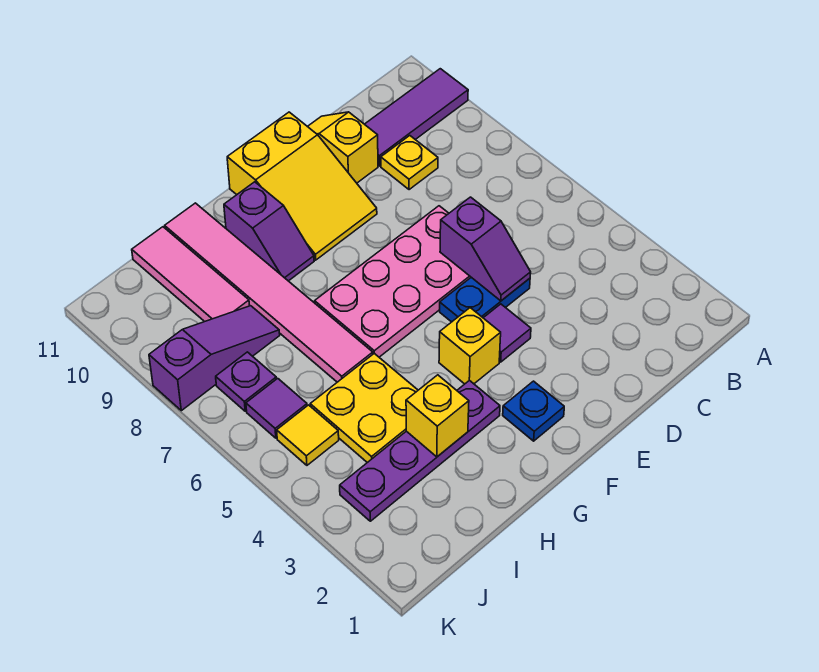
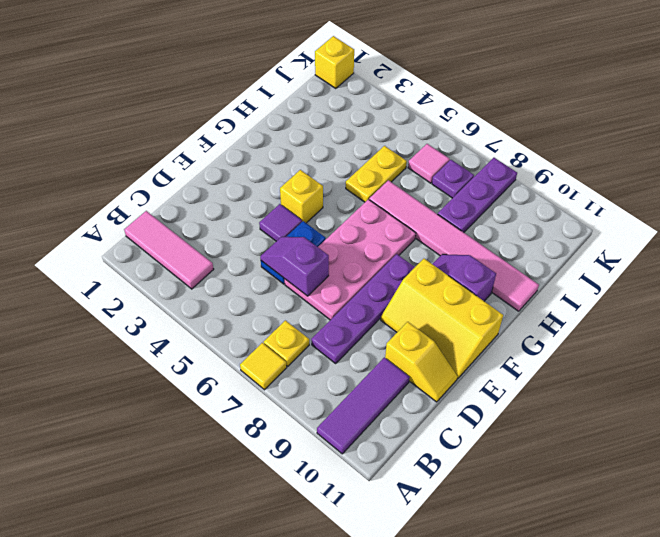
yellow plate C9 level 1 -> yellow plate B7 level 1
yellow slope E9:F11 level 1 top 11 -> yellow slope E9:F11 level 1 top F
blue plate F2 level 1 -> none
purple plate G3:J3 level 1 -> purple plate C8:F8 level 1
yellow brick H3 level 2 -> yellow brick K1 level 1
yellow plate H4:I5 level 1 -> yellow plate H5:I5 level 1
purple slope I8:K8 level 1 top K -> purple plate I8:K8 level 1
pink tile I9:I11 level 1 -> pink tile B1:B3 level 1
yellow tile J5 level 1 -> yellow tile A7 level 1
purple tile J6 level 1 -> pink tile J6 level 1

